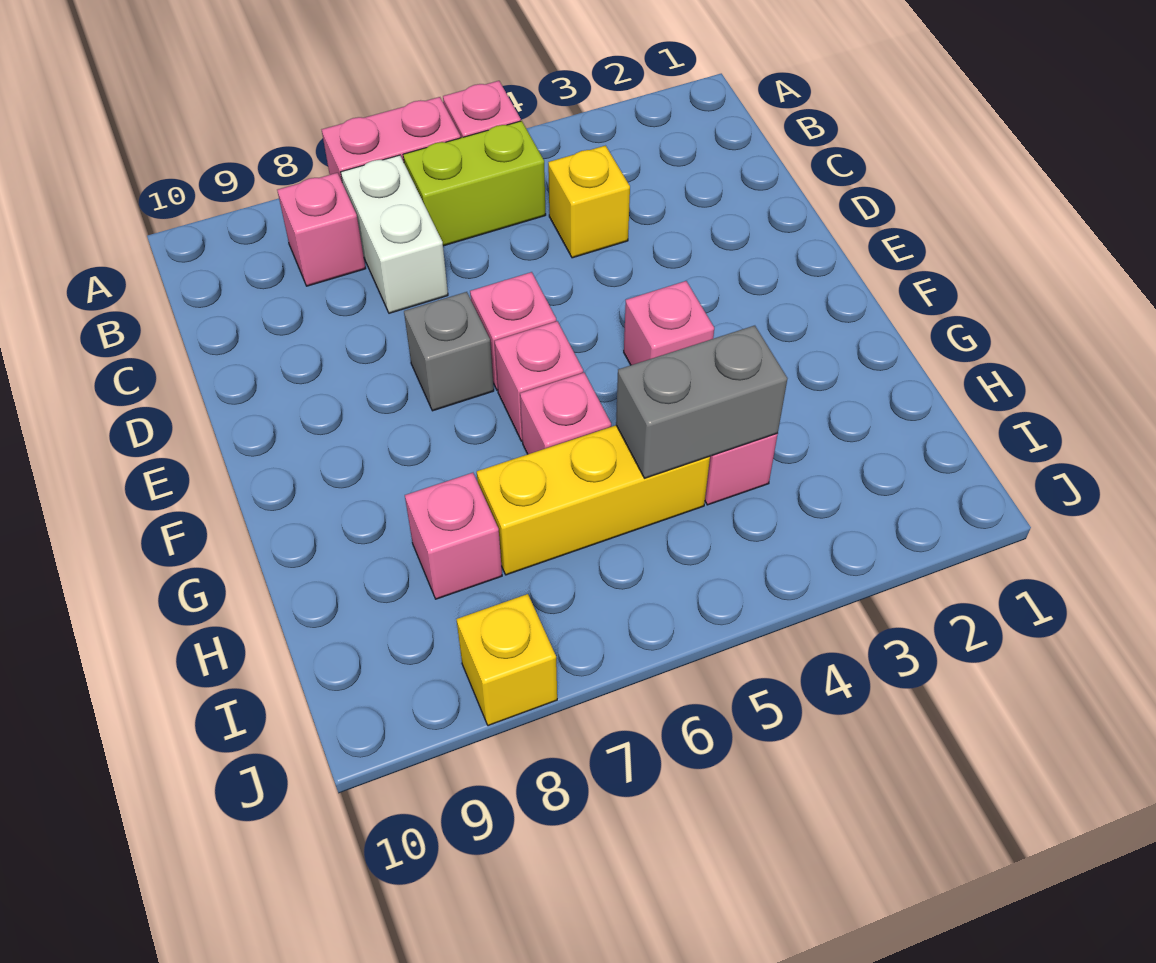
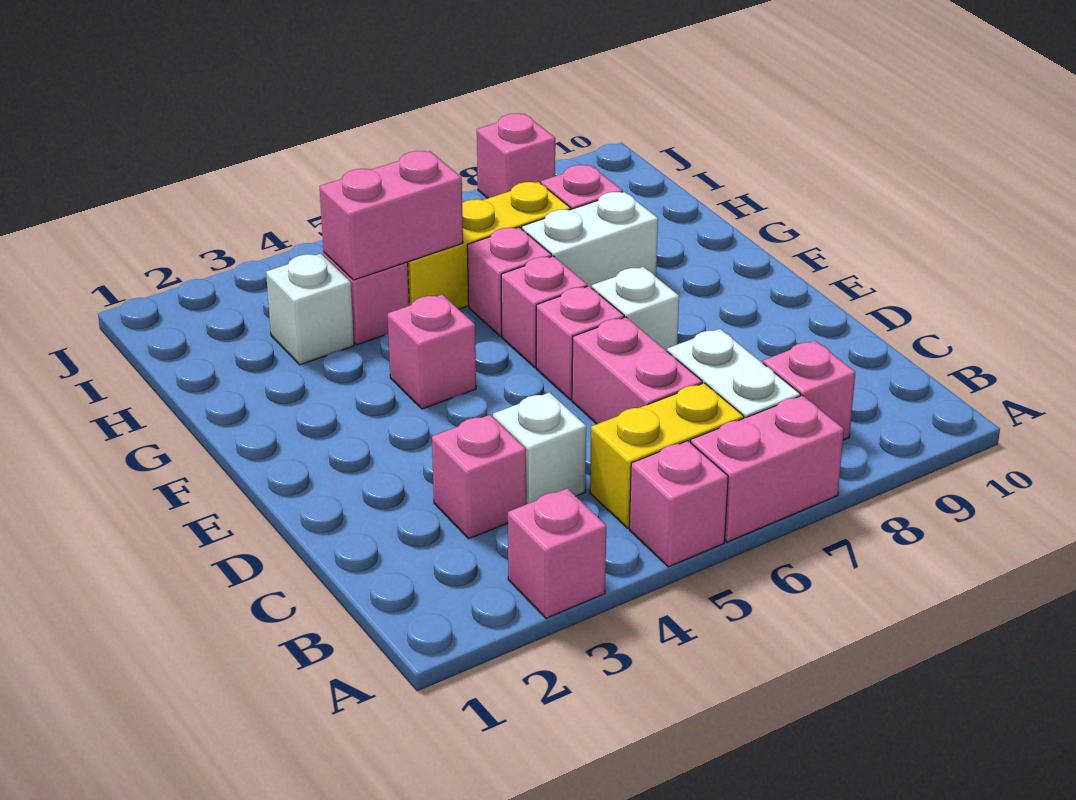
none -> pink brick A3 level 1
lime brick B5:B6 level 1 -> yellow brick B5:B6 level 1
none -> pink brick C3 level 1
yellow brick C4 level 1 -> white brick C4 level 1
none -> pink brick C6:D6 level 1
grey brick E7 level 1 -> white brick E7 level 1
none -> white brick G7:G8 level 1
none -> white brick H3 level 1
grey brick H4:H5 level 2 -> pink brick H4:H5 level 2
yellow brick J8 level 1 -> pink brick J8 level 1

